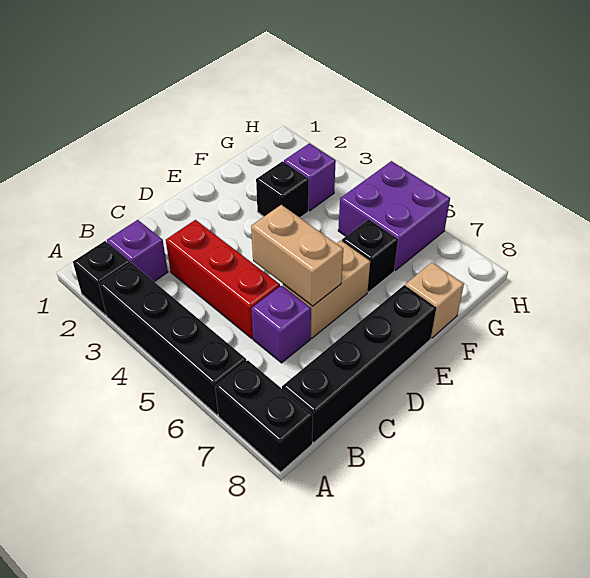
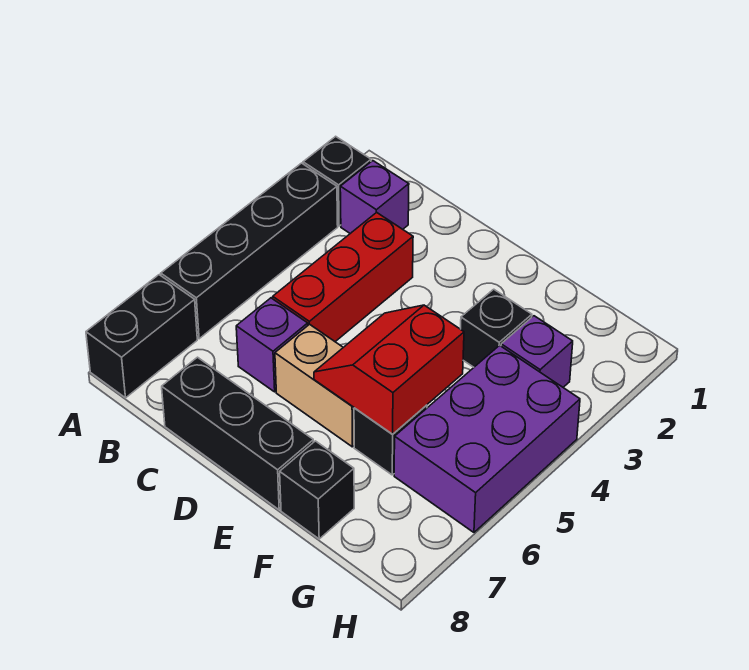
black brick B8:E8 level 1 -> black brick C8:E8 level 1
tan brick D5:D6 level 2 -> none
none -> red slope E5:F6 level 2 top F
tan brick F8 level 1 -> black brick F8 level 1
purple brick G5:H6 level 1 -> purple brick G4:H6 level 1

